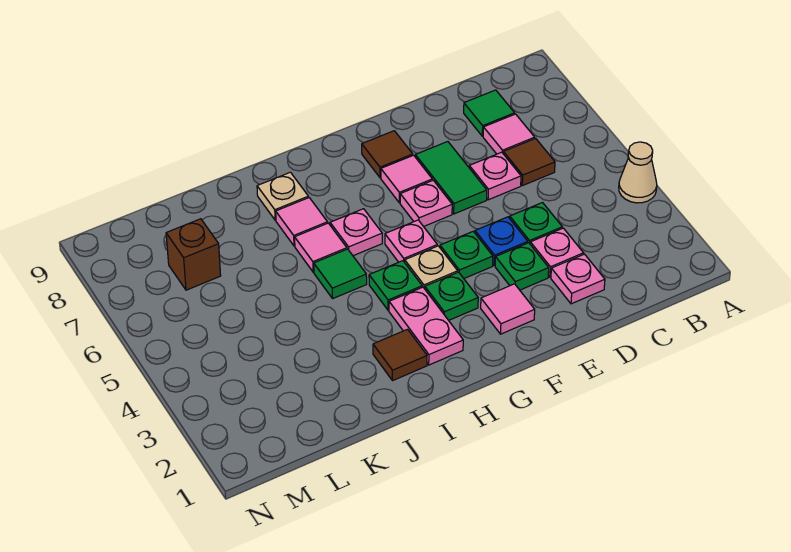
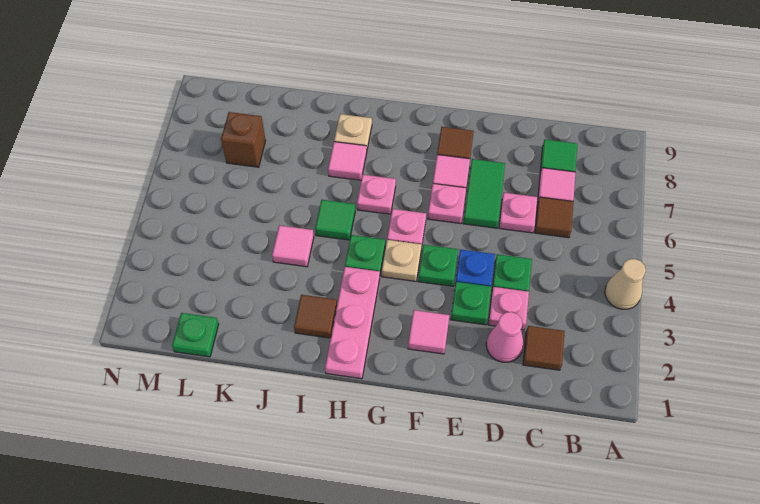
none -> brown tile C2 level 1
pink plate D2 level 1 -> pink cone D2 level 1
green plate G3 level 1 -> green plate L1 level 1
pink plate H2:H3 level 1 -> pink plate H1:H3 level 1
pink tile I6 level 1 -> pink tile J4 level 1

